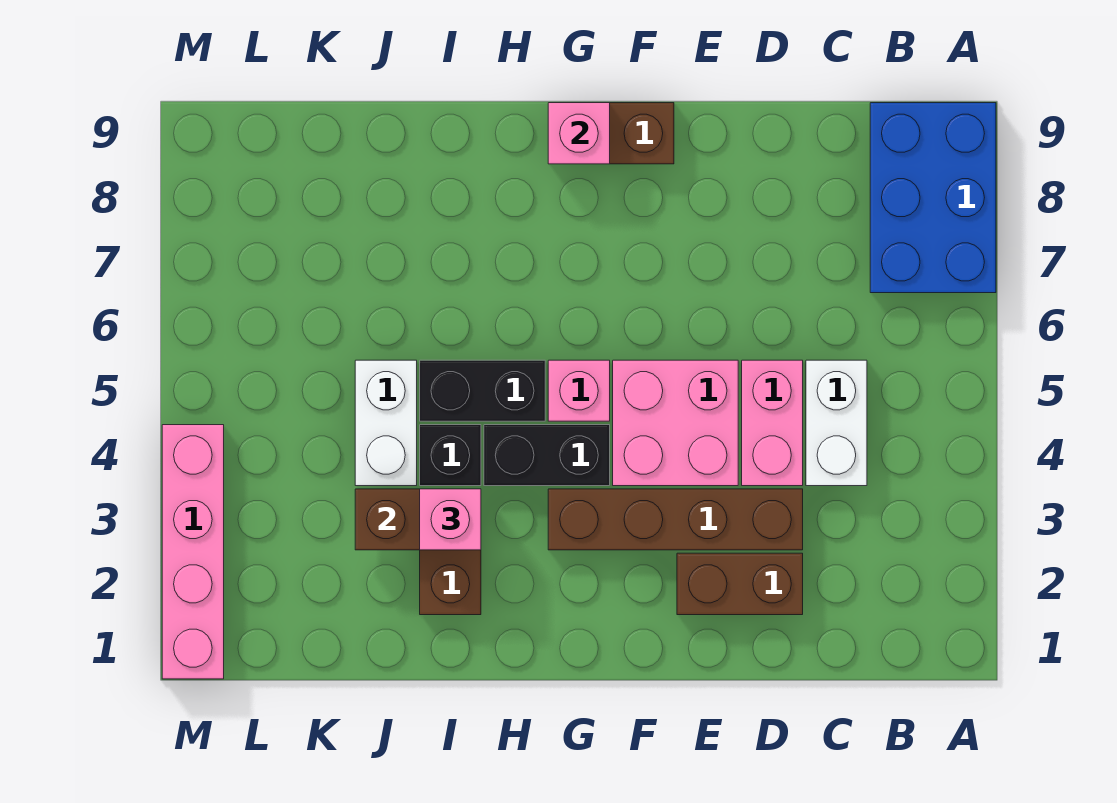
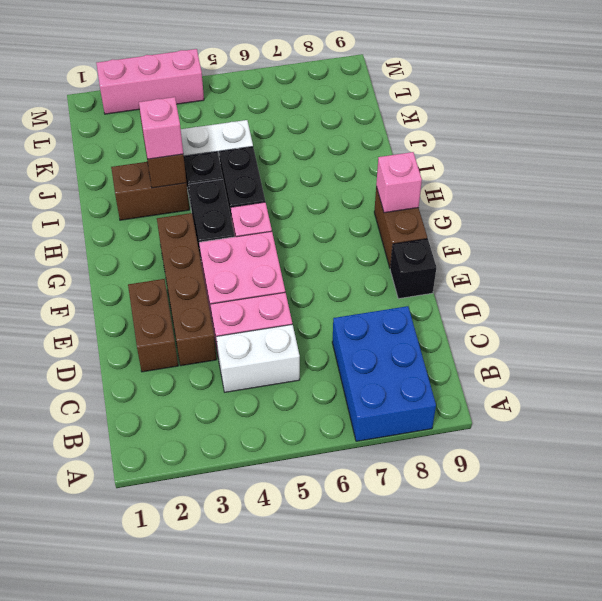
blue brick A7:B9 level 1 -> blue brick A7:C8 level 1
none -> black brick E9 level 1
pink brick M1:M4 level 1 -> pink brick M2:M4 level 1

